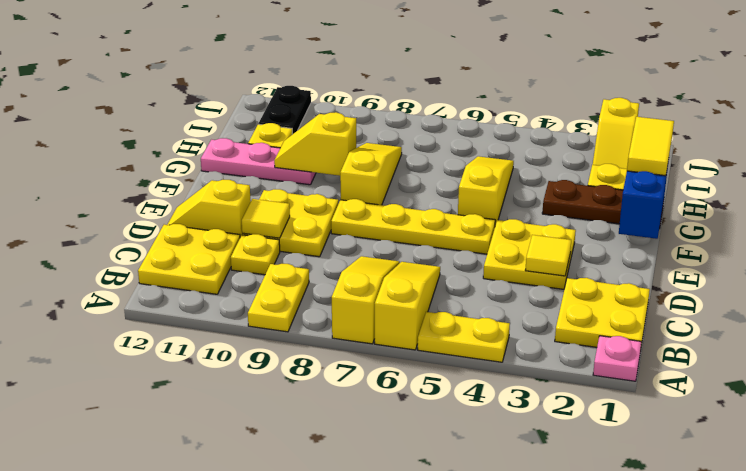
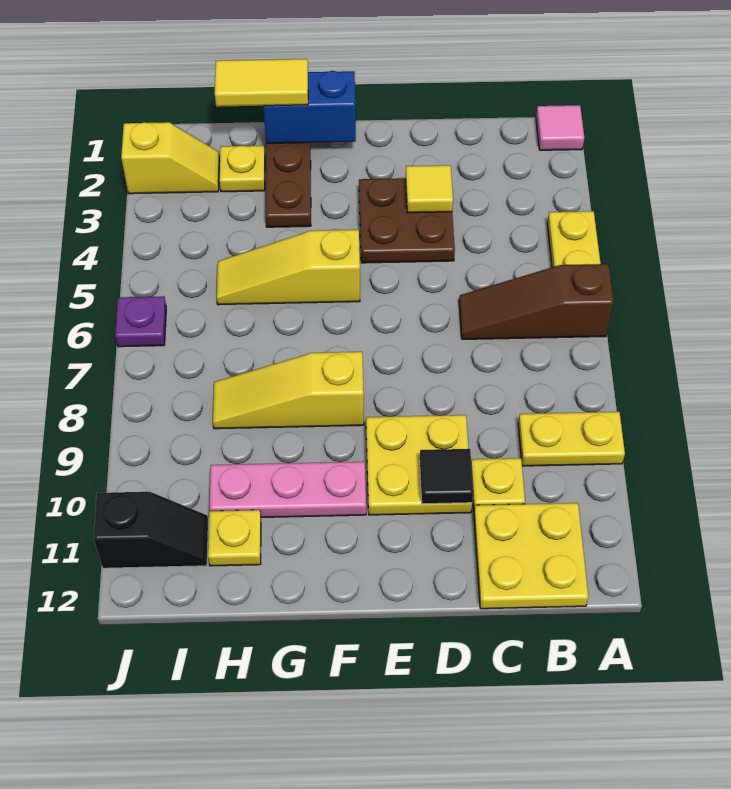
pink plate A1 level 1 -> pink tile A1 level 1
yellow slope A6:C6 level 1 top A -> brown slope A6:C6 level 1 top A
yellow slope A7:C7 level 1 top A -> none
yellow plate B1:C2 level 1 -> none
yellow plate D3:E4 level 1 -> brown plate D3:E4 level 1
yellow tile D10 level 2 -> black tile D10 level 2
yellow slope D11:D12 level 1 top 11 -> none
yellow plate E5:E8 level 1 -> none
yellow slope G9:G10 level 2 top 9 -> none
pink plate G10:G12 level 1 -> pink plate F10:H10 level 1
black plate I11:J11 level 1 -> black slope I11:J11 level 1 top J
none -> purple plate J6 level 1

